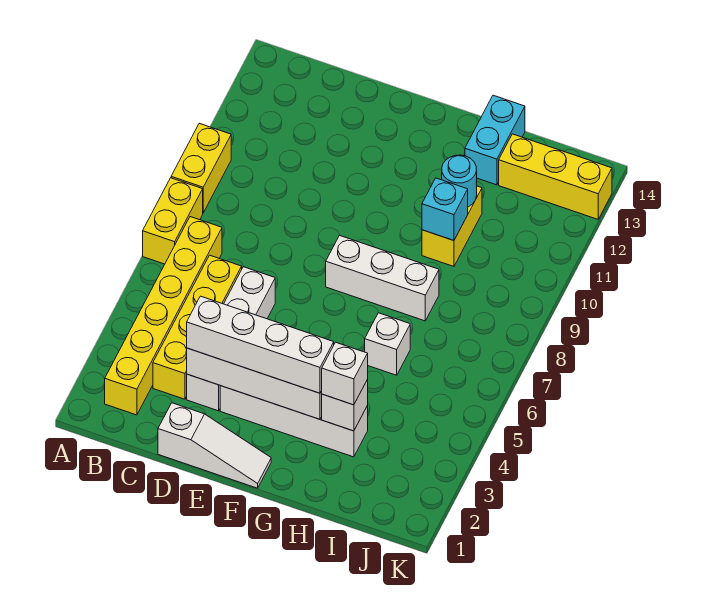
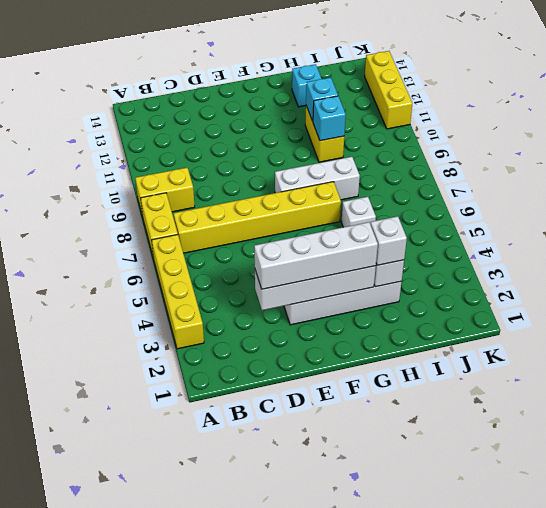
yellow brick A9:A10 level 1 -> yellow brick A9:B9 level 1
yellow brick B2:B7 level 1 -> yellow brick B7:G7 level 1
yellow brick C3:C6 level 1 -> yellow brick A3:A6 level 1
white slope D1:F1 level 1 top D -> none
white brick D3:D6 level 1 -> none
cyan round brick H11 level 2 -> cyan brick H11 level 2
cyan brick H13:H14 level 1 -> cyan brick H13 level 1
yellow brick I13:K13 level 1 -> yellow brick K11:K13 level 1

